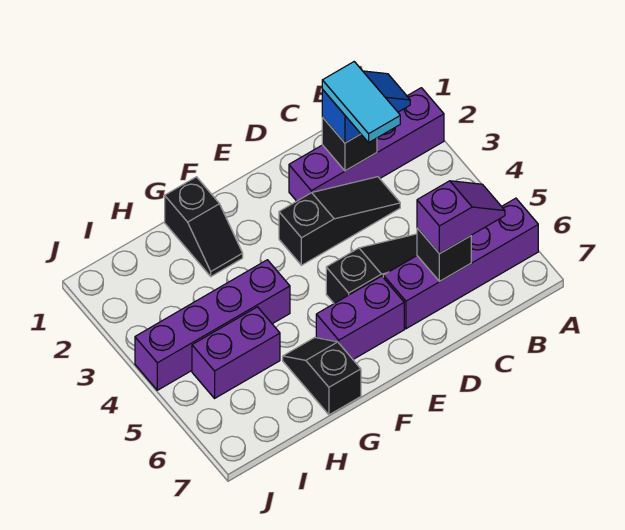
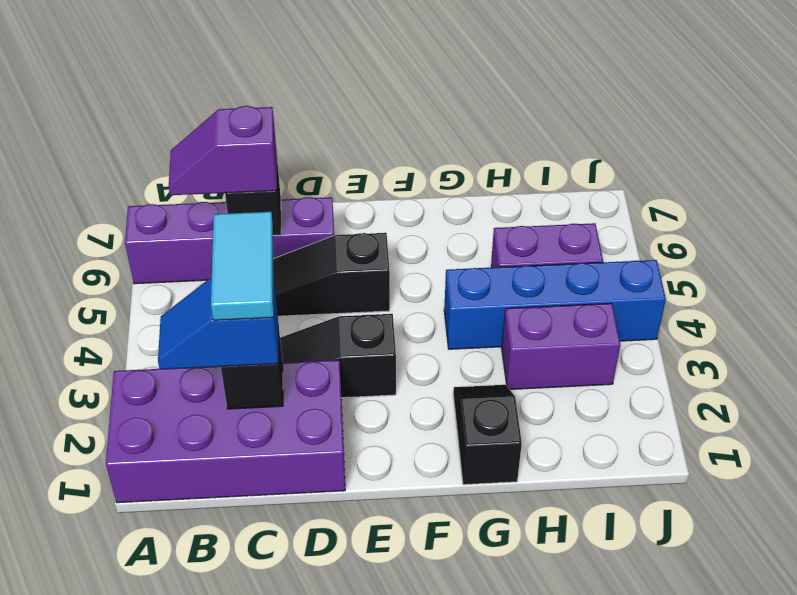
purple brick A2:D2 level 1 -> purple brick A1:D2 level 1
purple brick E6:F6 level 1 -> purple brick H3:I3 level 1
purple brick G4:J4 level 1 -> blue brick G4:J4 level 1
black slope G6:G7 level 1 top 7 -> none

